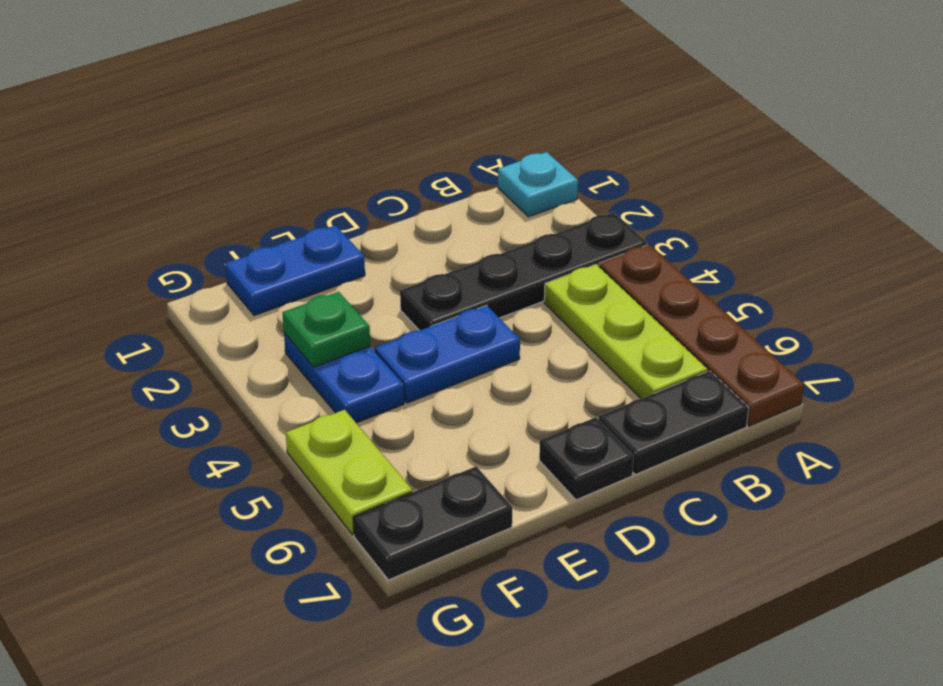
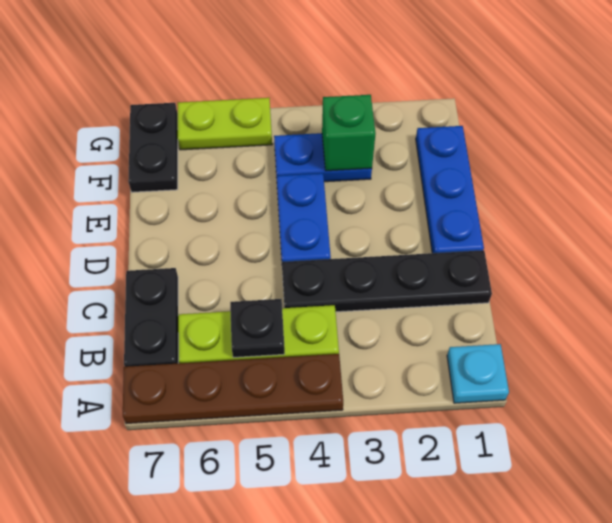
black plate A3:D3 level 1 -> black plate C1:C4 level 1
black plate D7 level 1 -> black plate B5 level 2
blue plate E1:F1 level 1 -> blue plate D1:F1 level 1
green plate F3 level 2 -> green brick F3 level 2

